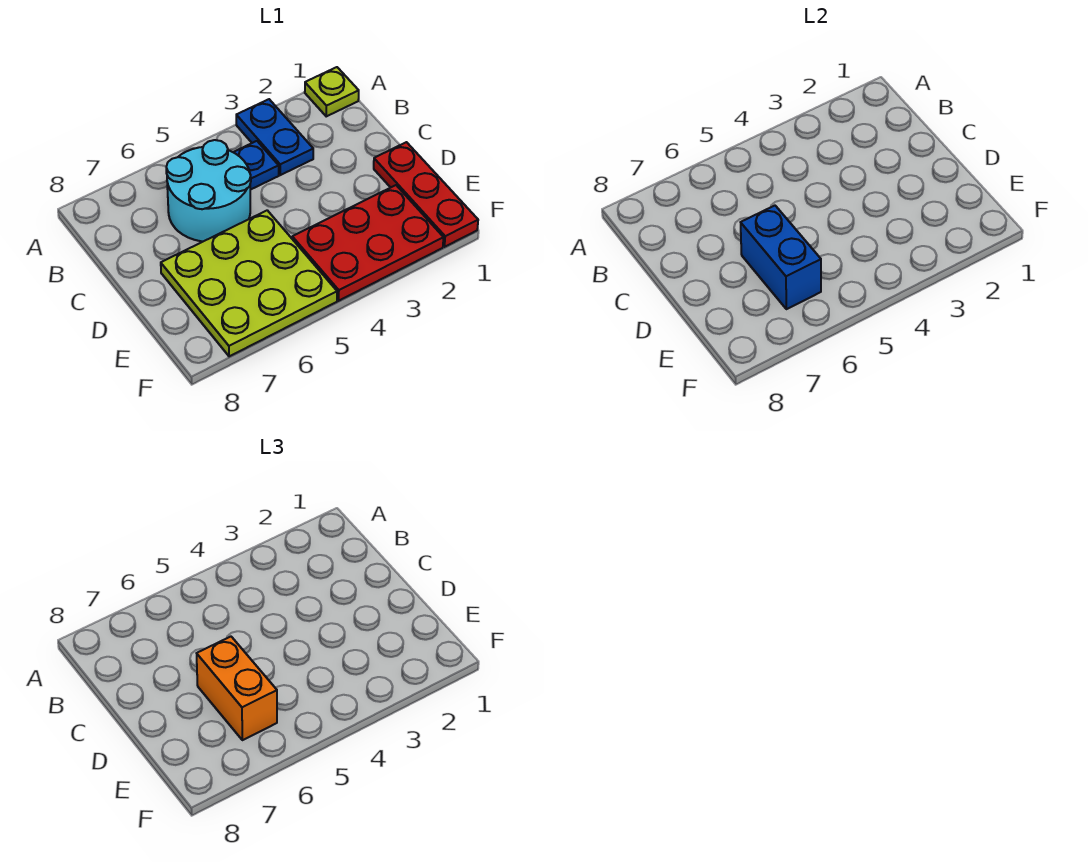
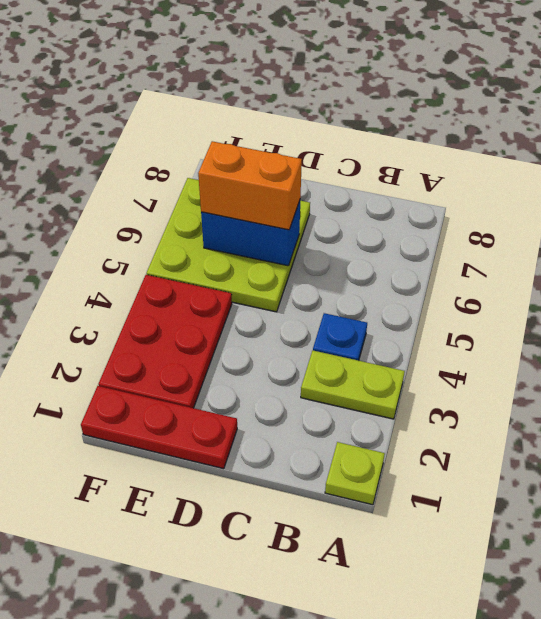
blue plate A3:B3 level 1 -> lime plate A3:B3 level 1
cyan round brick B5:C6 level 1 -> none

